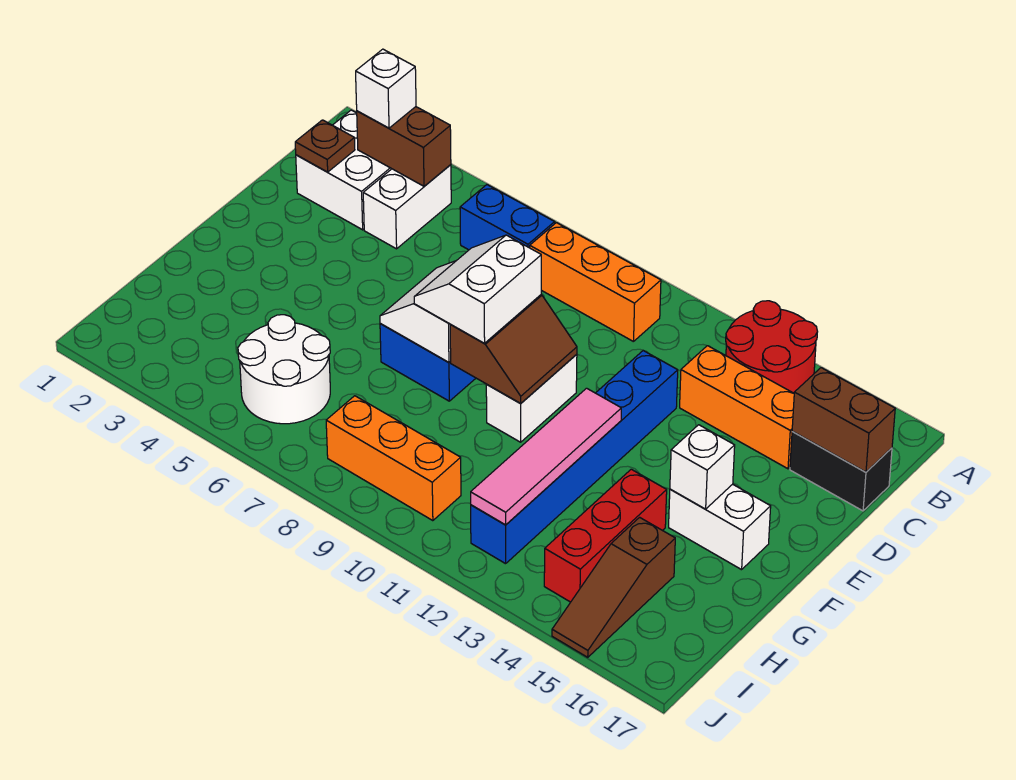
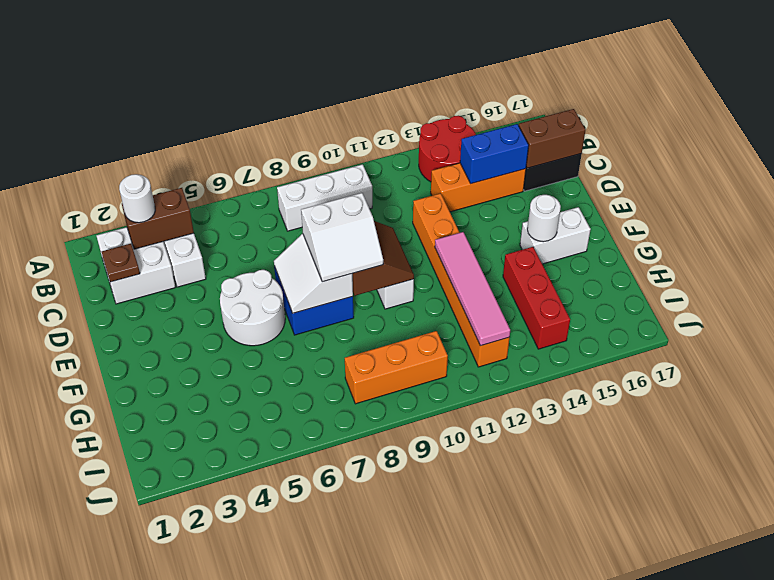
white brick B3 level 3 -> white round brick B3 level 3
blue brick B6:B7 level 1 -> blue brick C14:C15 level 2
orange brick B8:B10 level 1 -> white brick B8:B10 level 1
blue brick D12:I12 level 1 -> orange brick D12:I12 level 1
white slope E8:F9 level 3 top 9 -> white slope E8:F9 level 3 top E
white brick F15 level 2 -> white round brick F15 level 2
white round brick H5:I6 level 1 -> white round brick E5:F6 level 1
brown slope H15:J15 level 1 top H -> none

